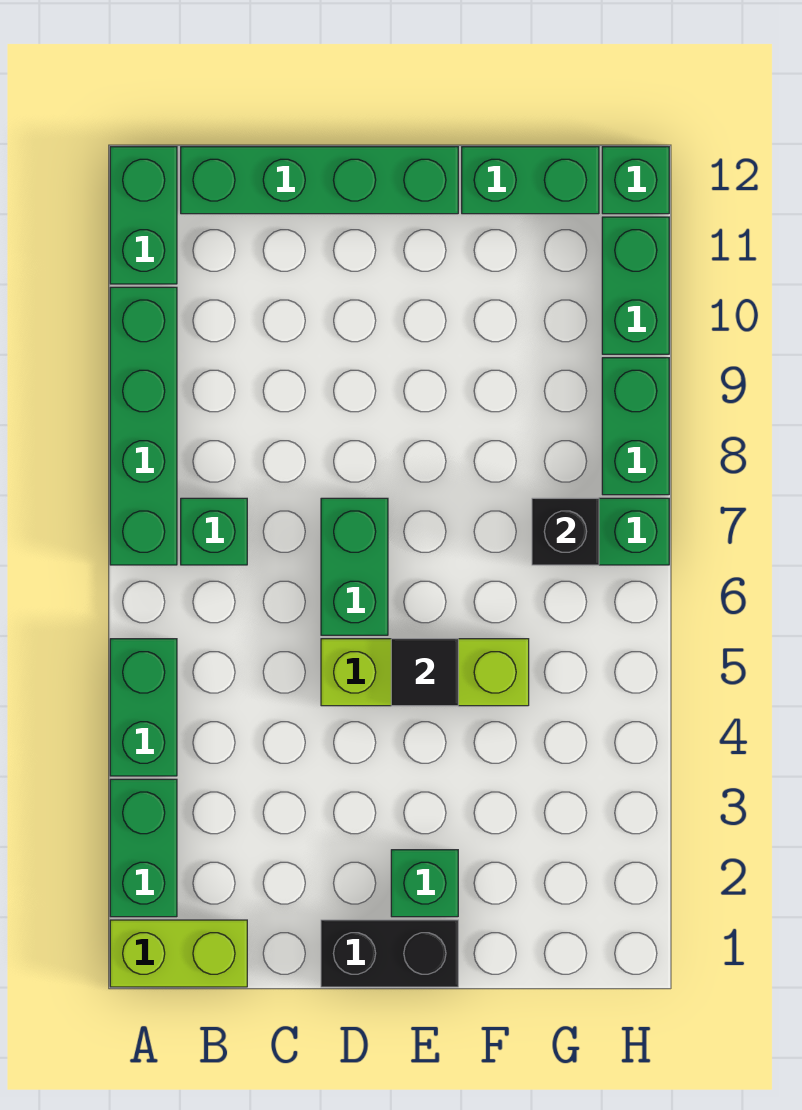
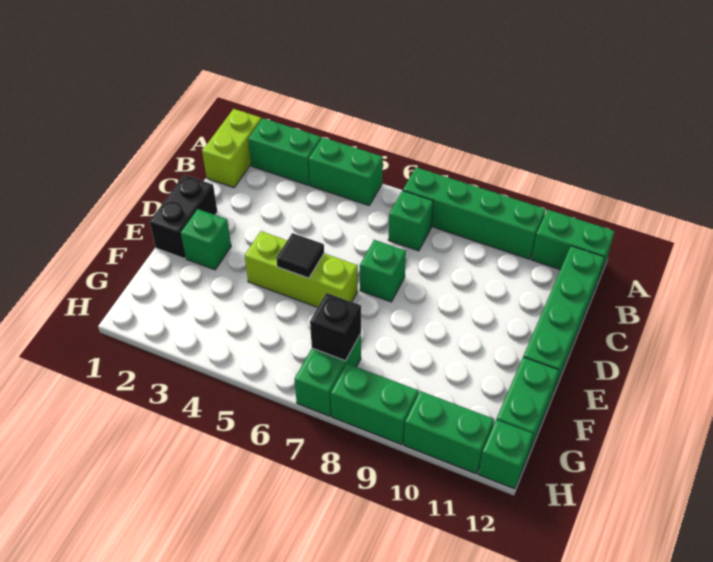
lime brick D5:F5 level 1 -> lime brick E4:E6 level 1
green brick D6:D7 level 1 -> green brick D7 level 1

